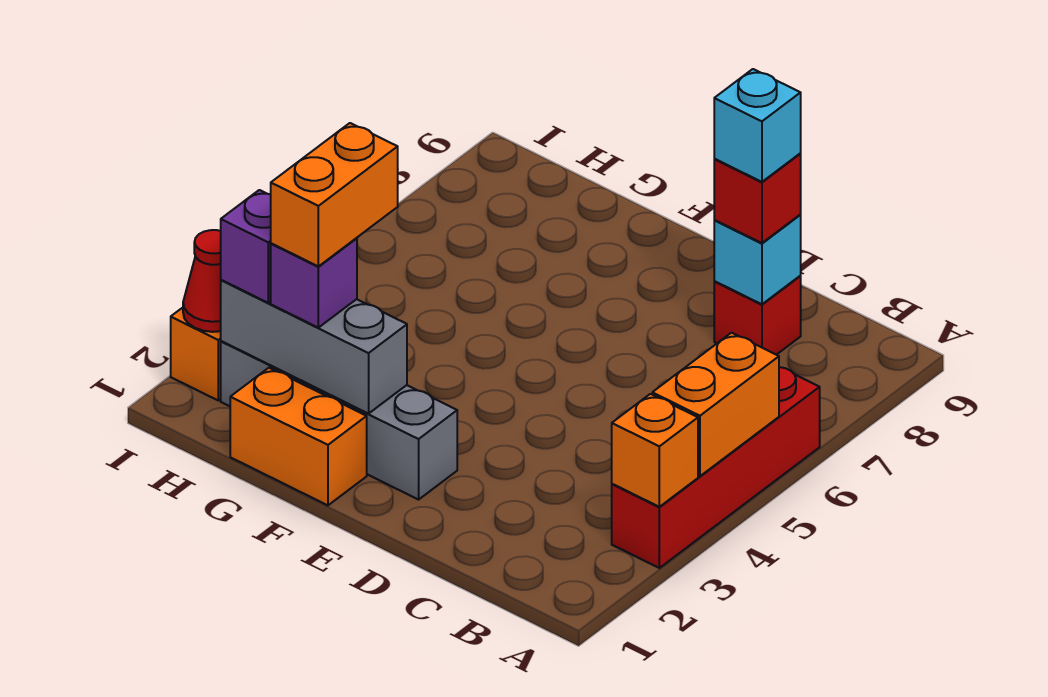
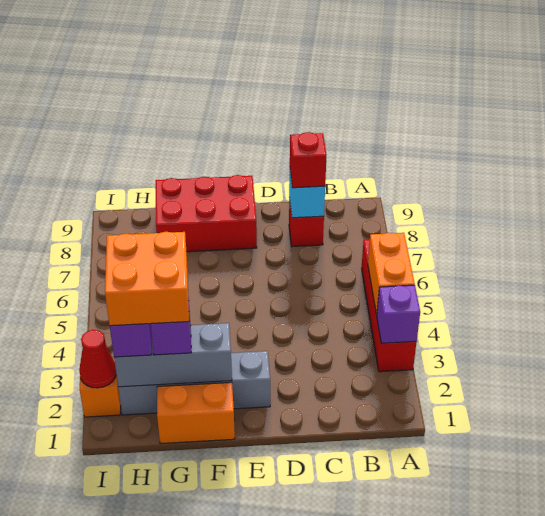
orange brick A3 level 2 -> purple brick A3 level 2
cyan brick C8 level 4 -> none
none -> red brick E8:G9 level 1
orange brick G2:G3 level 4 -> orange brick G2:H3 level 4

